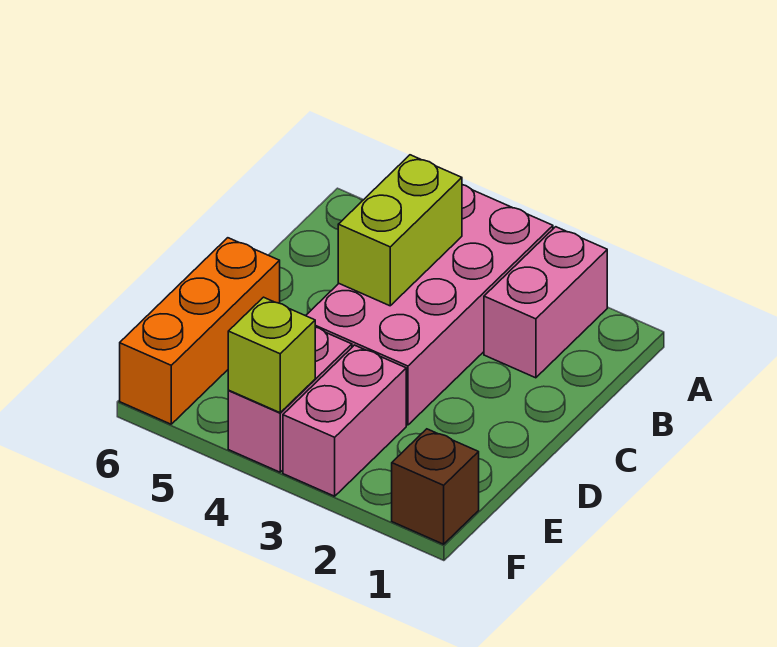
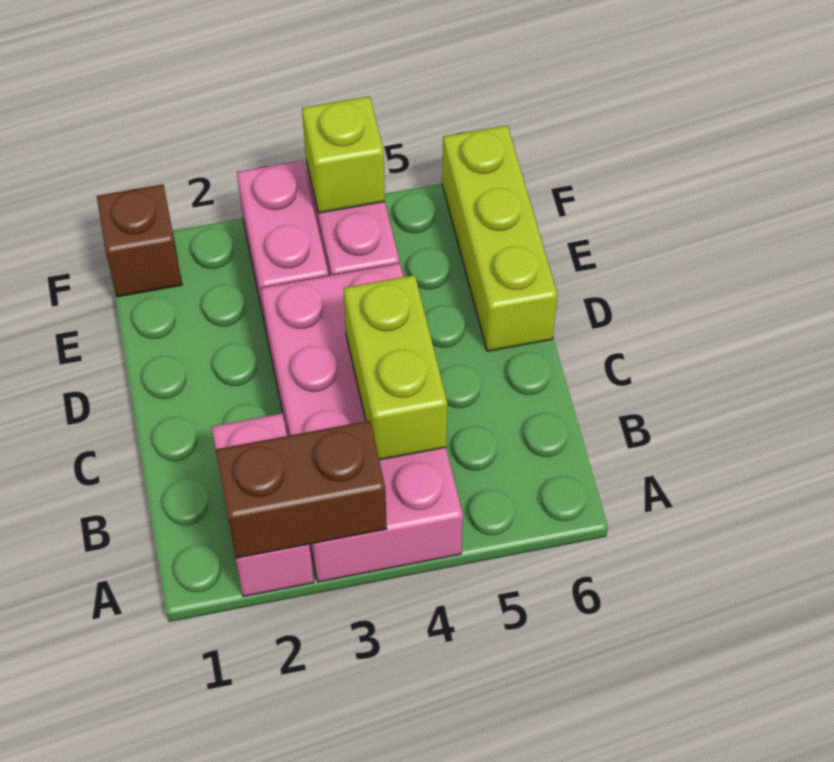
none -> brown brick A2:A3 level 2
orange brick D6:F6 level 1 -> lime brick D6:F6 level 1

